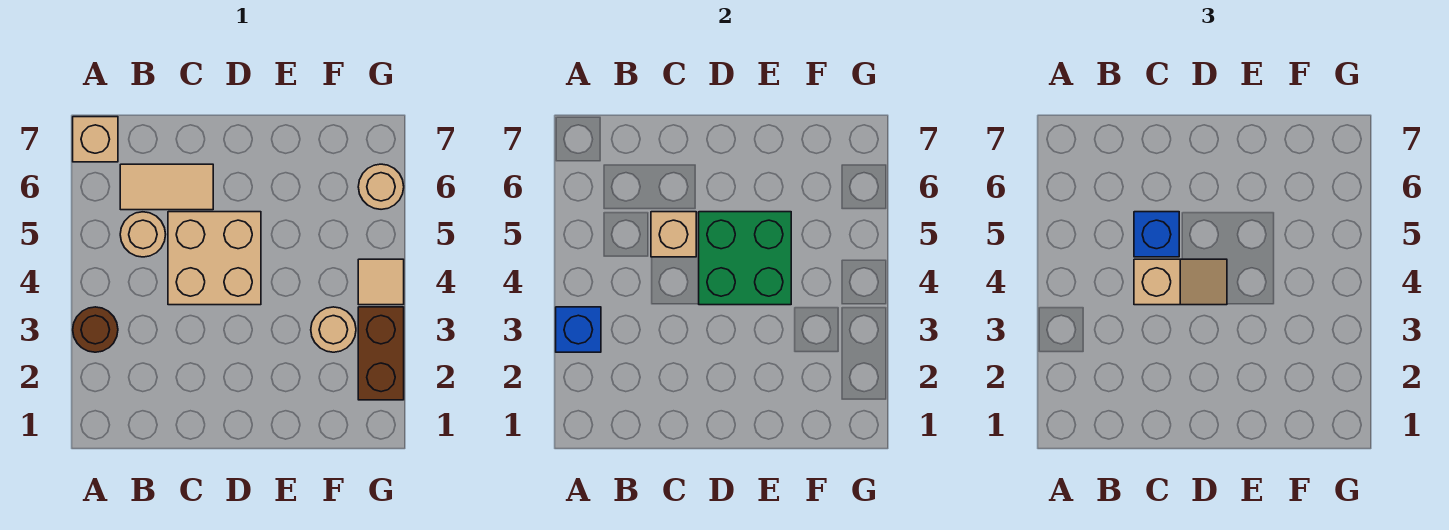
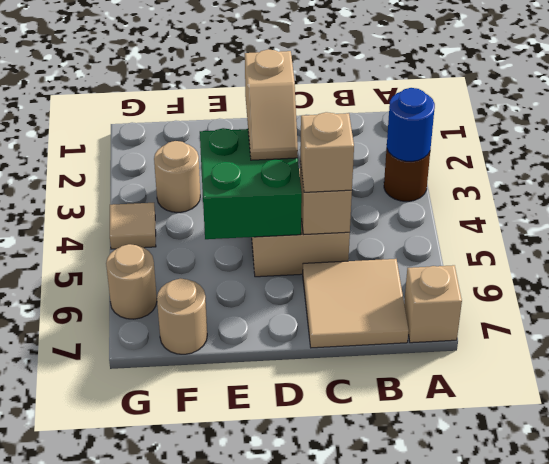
blue brick A3 level 2 -> blue round brick A3 level 2
tan round brick B5 level 1 -> tan round brick F7 level 1
tan tile B6:C6 level 1 -> tan tile B6:C7 level 1
tan slope C4:D4 level 3 top C -> tan slope D3:D4 level 3 top 3
blue brick C5 level 3 -> tan brick C5 level 3
brown brick G2:G3 level 1 -> none

